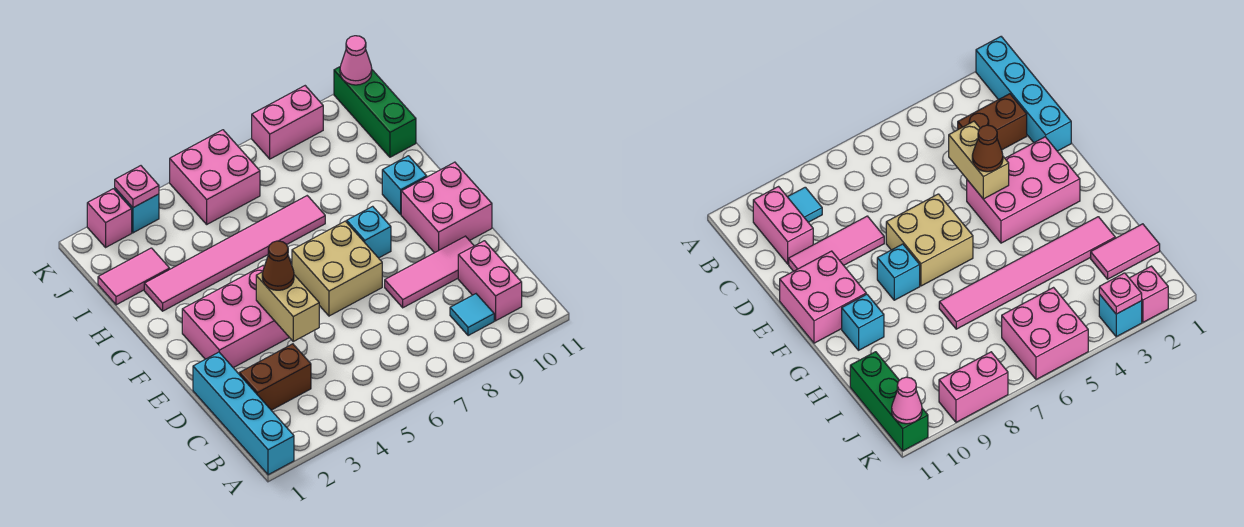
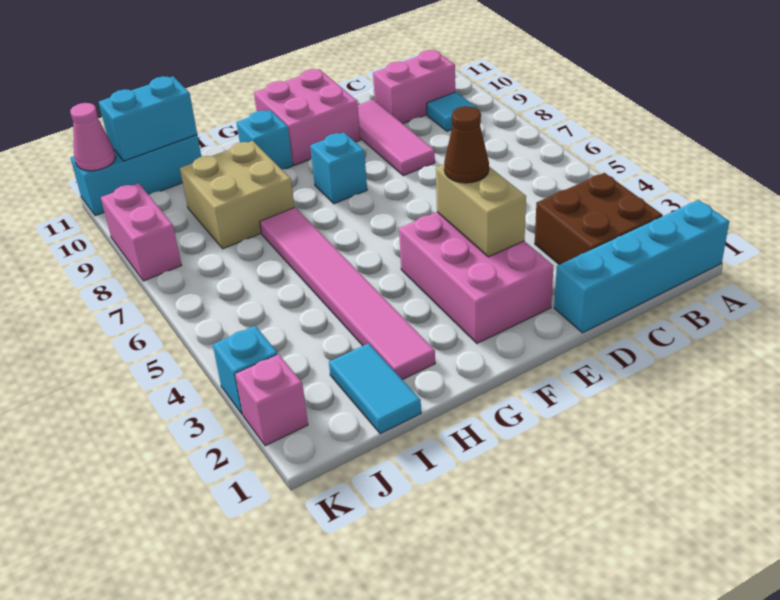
brown brick C2:C3 level 1 -> brown brick B2:C3 level 1
tan brick D4:E4 level 2 -> tan brick E3:E4 level 2
tan brick E6:F7 level 1 -> tan brick H8:I9 level 1
pink tile I1:I2 level 1 -> cyan tile I1:I2 level 1
green brick I11:K11 level 1 -> cyan brick I11:K11 level 1
none -> cyan brick I11:J11 level 2
pink brick J5:K6 level 1 -> none
pink plate K3 level 2 -> none

